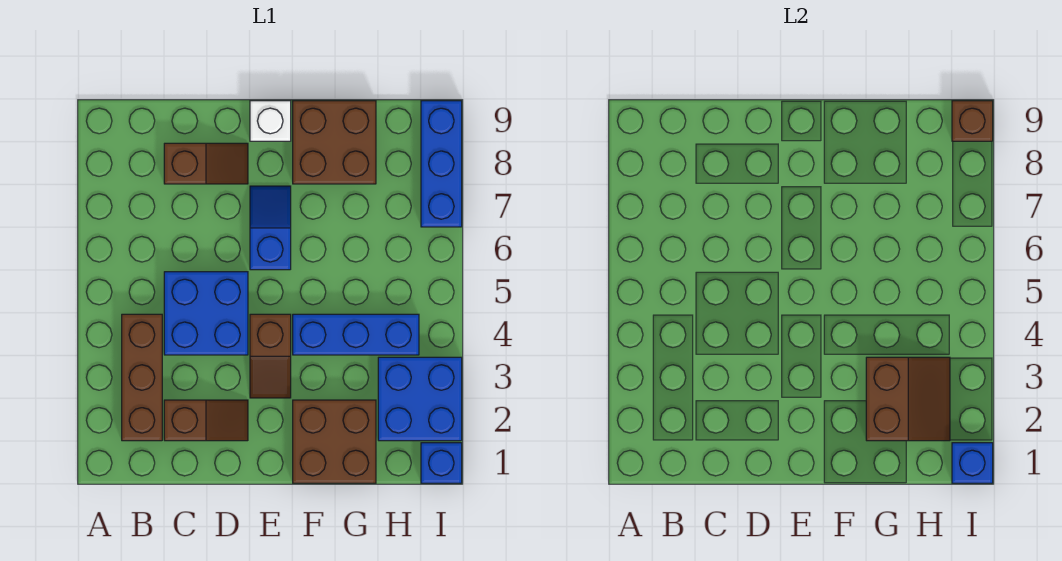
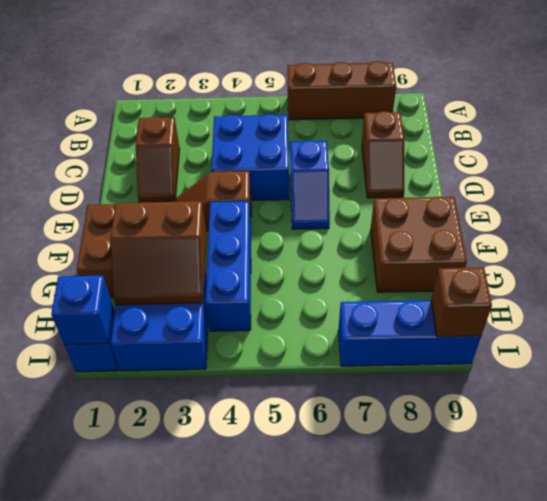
brown brick B2:B4 level 1 -> brown brick A6:A8 level 1
blue slope E6:E7 level 1 top 6 -> blue slope D6:E6 level 1 top D
white brick E9 level 1 -> none

